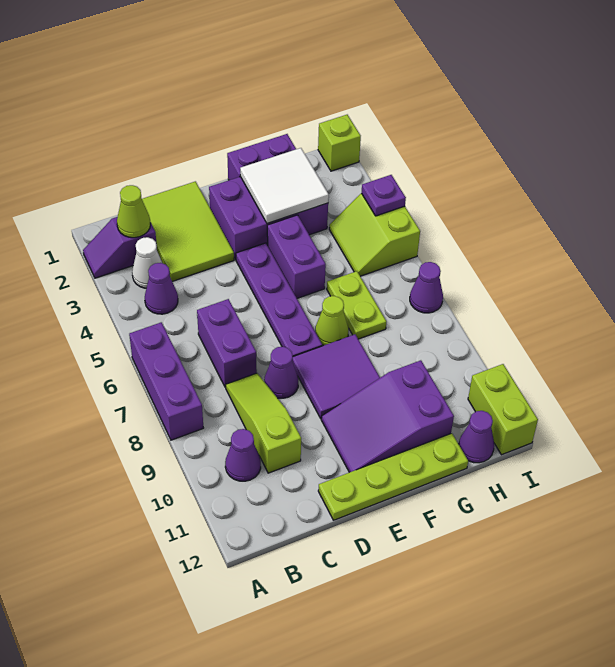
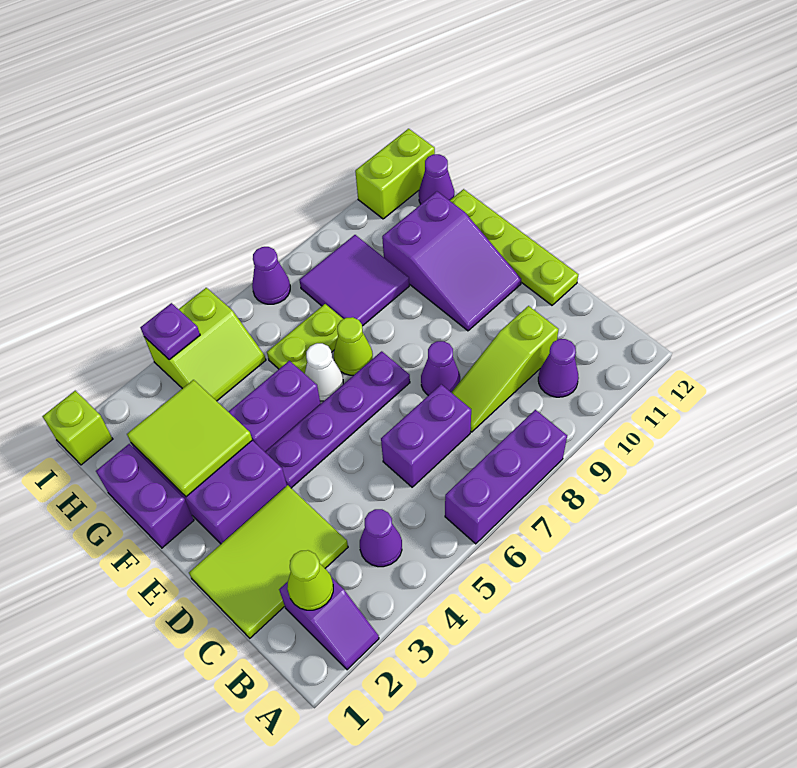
white cone B3 level 1 -> white cone F6 level 1
purple tile E8:F9 level 1 -> purple tile G8:H9 level 1
white tile F2:G3 level 2 -> lime tile F2:G3 level 2

